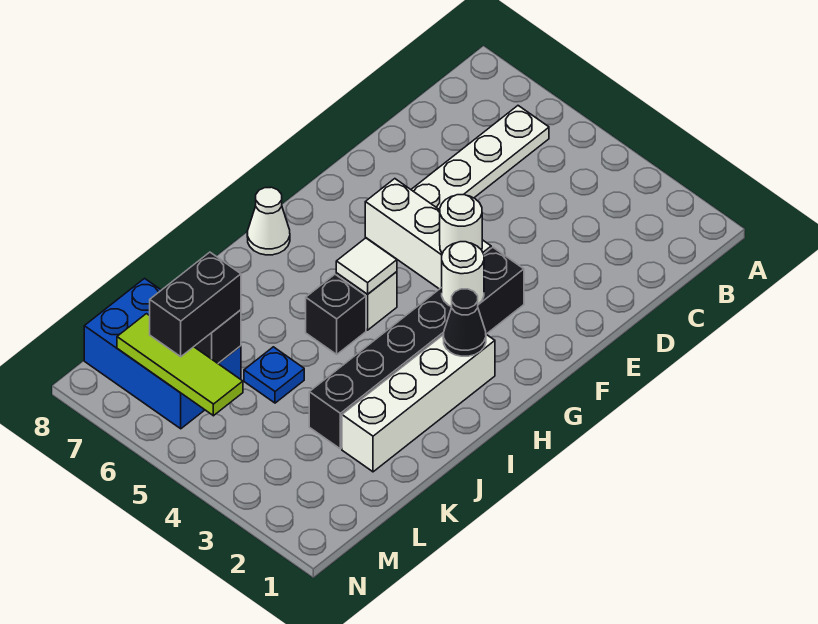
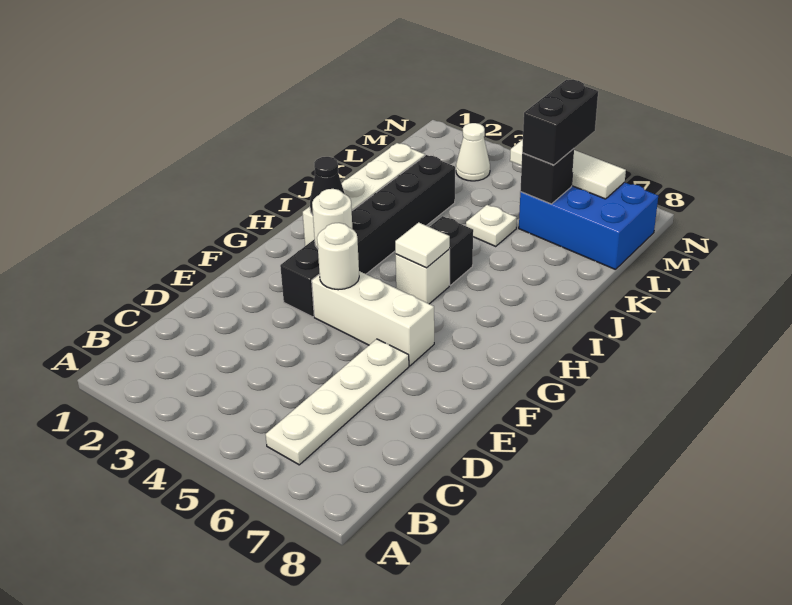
white cone H8 level 1 -> white cone M3 level 1
blue plate K5 level 1 -> white plate K5 level 1
lime tile M5:M7 level 2 -> white tile M5:M7 level 2

